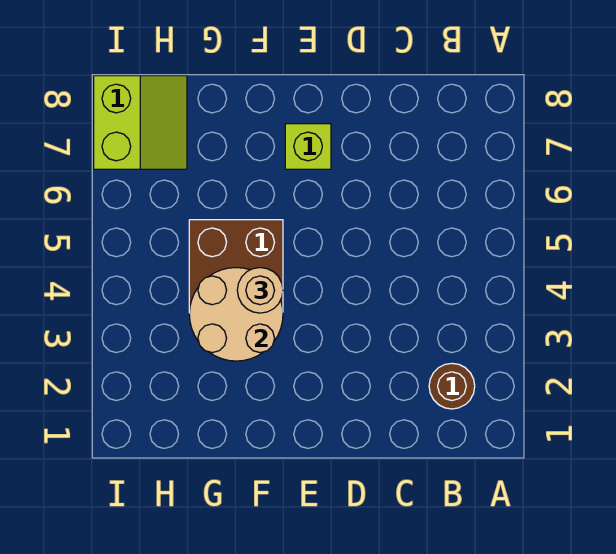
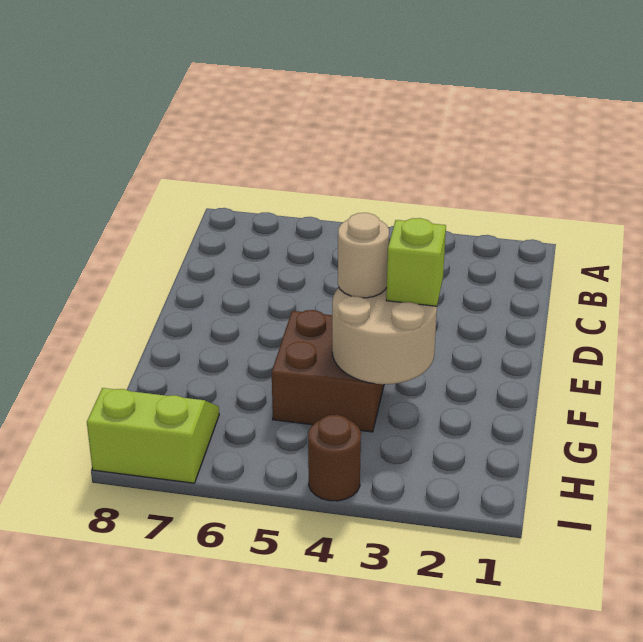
brown round brick B2 level 1 -> brown round brick I4 level 1
lime brick E7 level 1 -> lime brick F3 level 3

